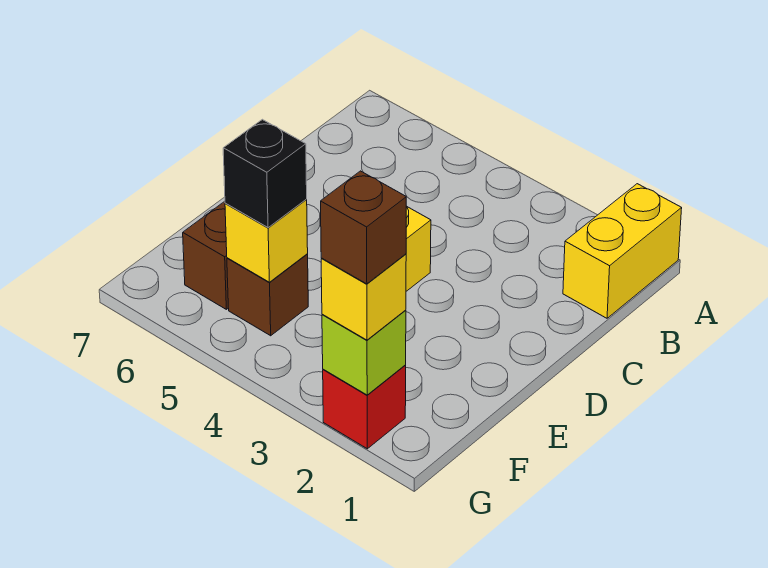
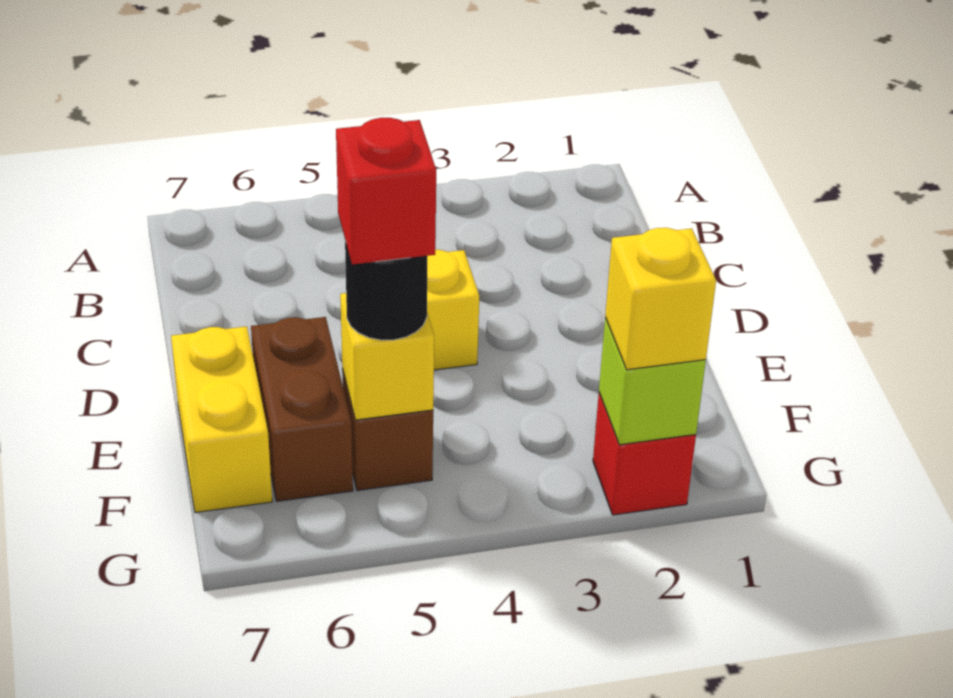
yellow brick A1:B1 level 1 -> yellow brick E7:F7 level 1
black brick F5 level 3 -> black round brick F5 level 3
none -> red brick F5 level 4
brown brick G2 level 4 -> none

